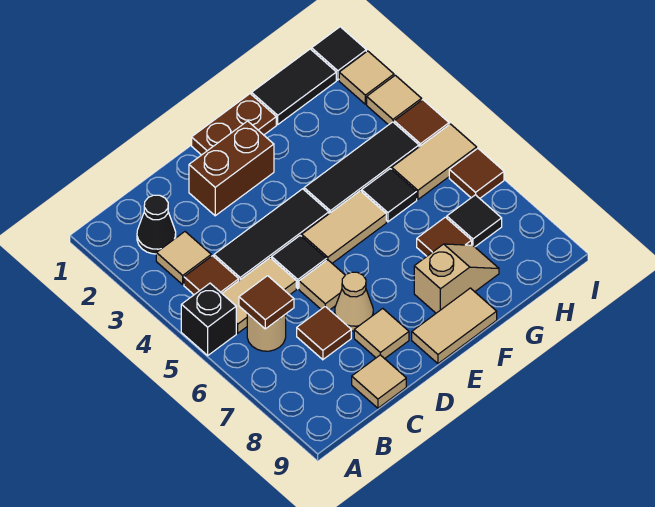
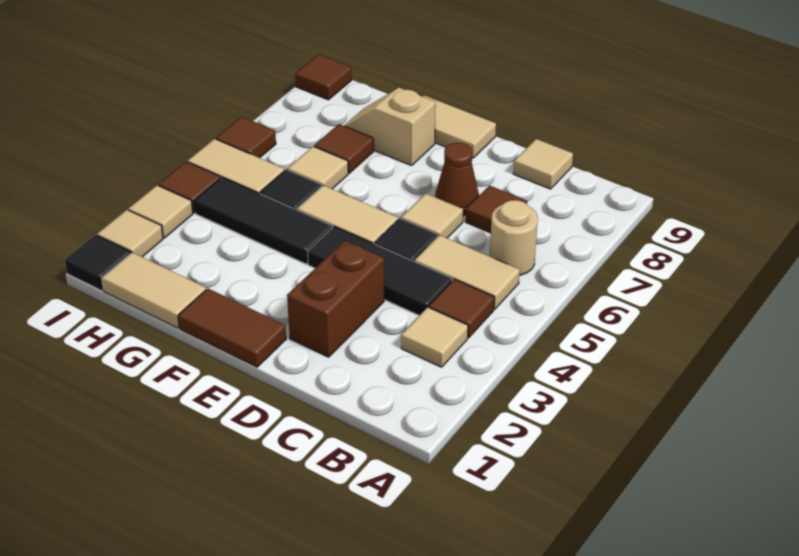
black brick A5 level 1 -> none
black cone B2 level 1 -> none
brown tile B6 level 2 -> brown tile I9 level 1
brown brick D2:E2 level 1 -> brown brick D2:D3 level 1
tan cone D7 level 1 -> brown cone D7 level 1
tan tile D8 level 1 -> tan tile G6 level 1
brown plate E1:F1 level 1 -> brown tile E1:F1 level 1
black tile G1:H1 level 1 -> tan tile G1:H1 level 1
black tile H7 level 1 -> none

